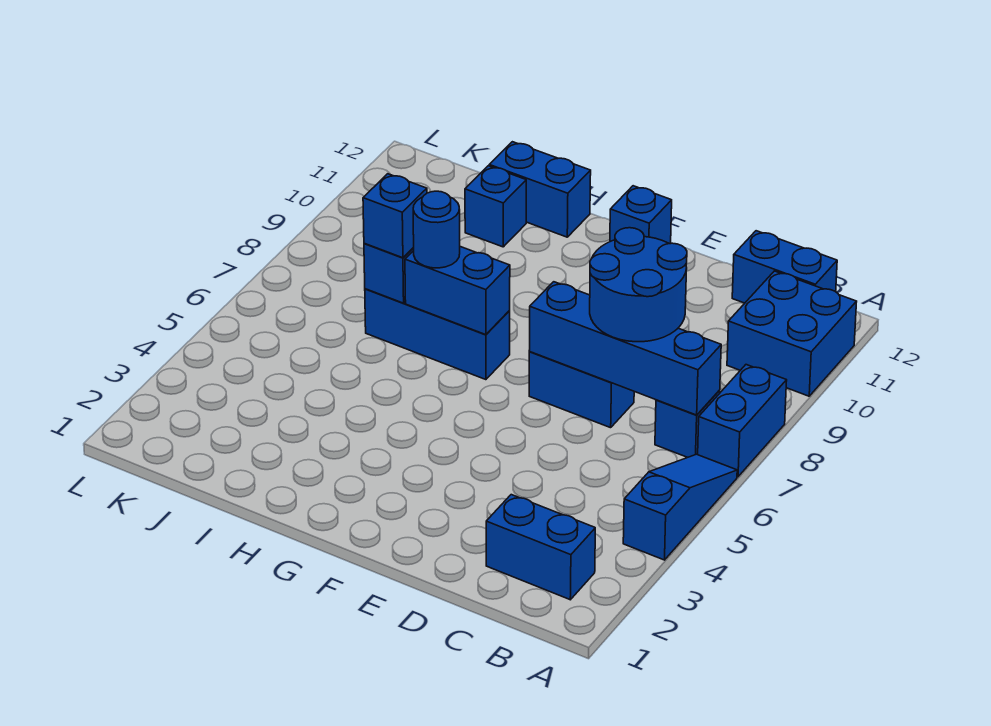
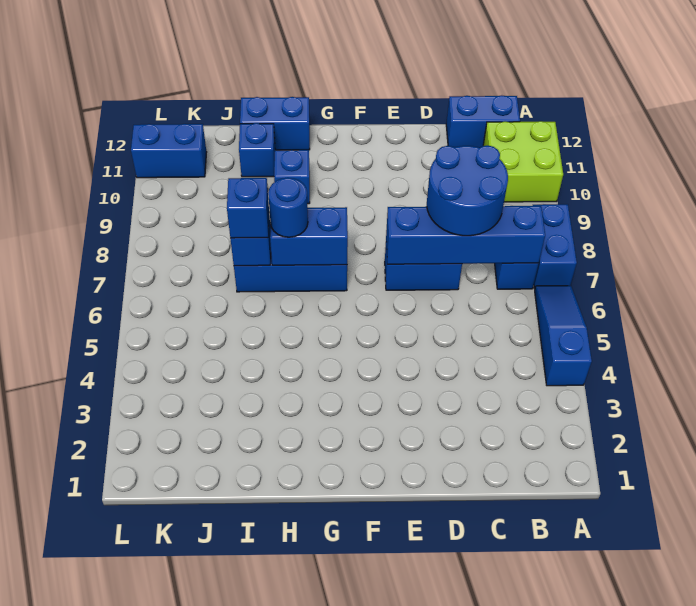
blue brick A10:B11 level 1 -> lime brick A10:B11 level 1
blue brick B2:C2 level 1 -> blue brick K11:L11 level 1
blue brick F12 level 1 -> blue brick H10 level 1

